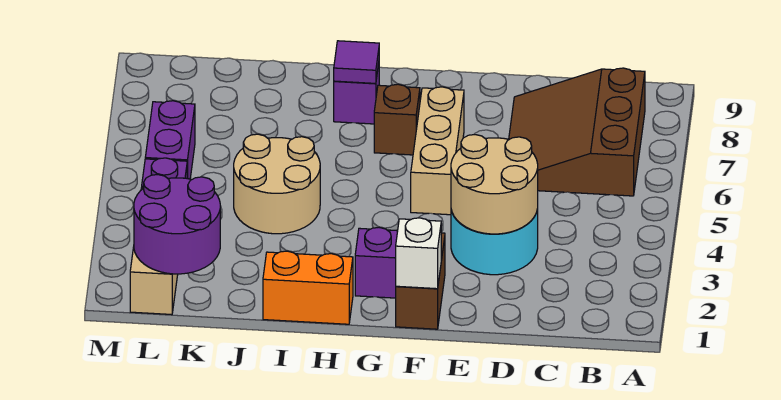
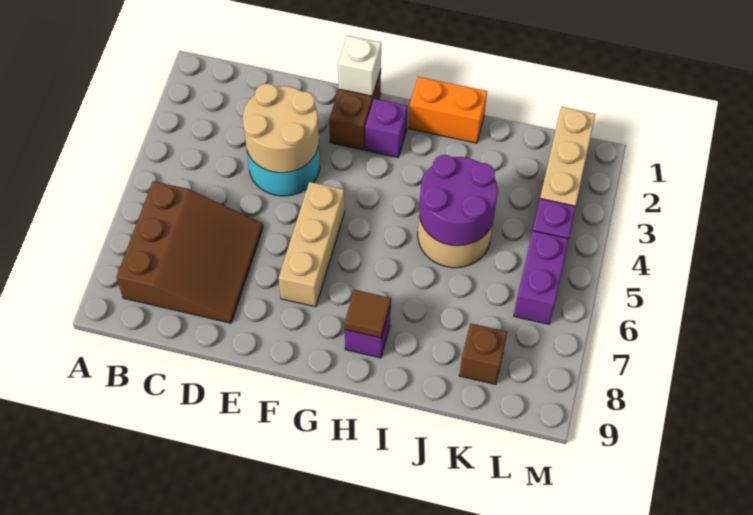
brown brick G7 level 1 -> brown brick K8 level 1
purple tile H8 level 2 -> brown tile H8 level 2
purple round brick K1:L2 level 2 -> purple round brick I4:J5 level 2

